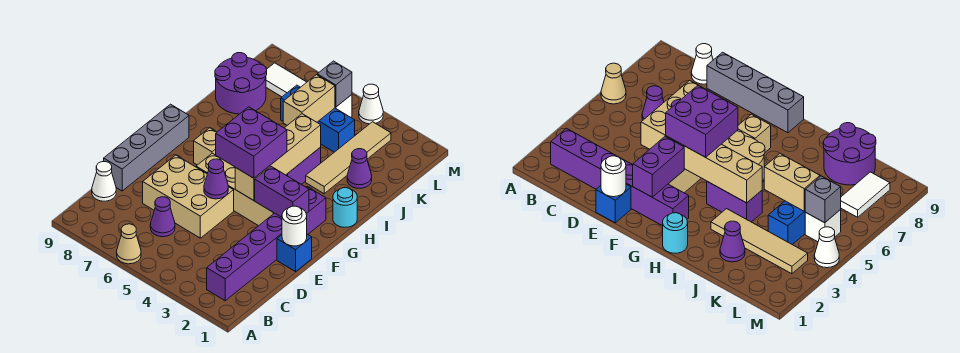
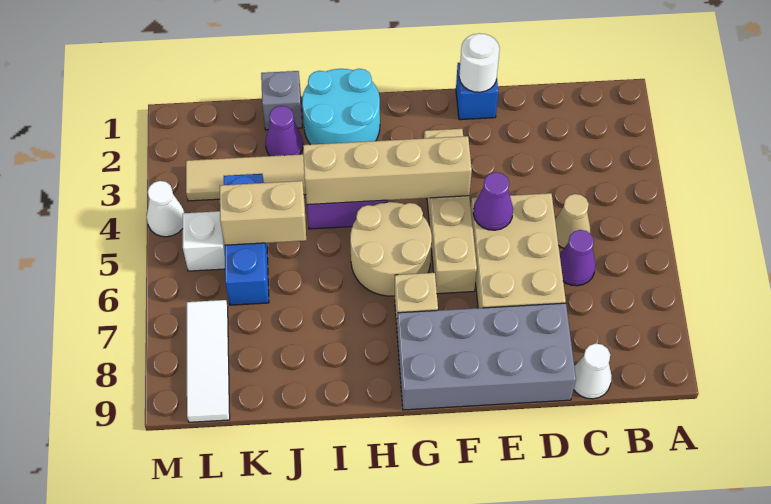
tan cone A6 level 1 -> tan cone C5 level 1
purple brick B2:G2 level 1 -> none
grey brick D9:G9 level 1 -> grey brick D8:G9 level 1
purple brick F2:F3 level 2 -> none
purple brick F4:G5 level 3 -> none
cyan round brick H1 level 1 -> cyan round brick H1:I2 level 1
purple round brick J8:K9 level 1 -> none
grey brick L5 level 2 -> grey brick J1 level 1
white tile L7:L8 level 1 -> white tile L7:L9 level 1

